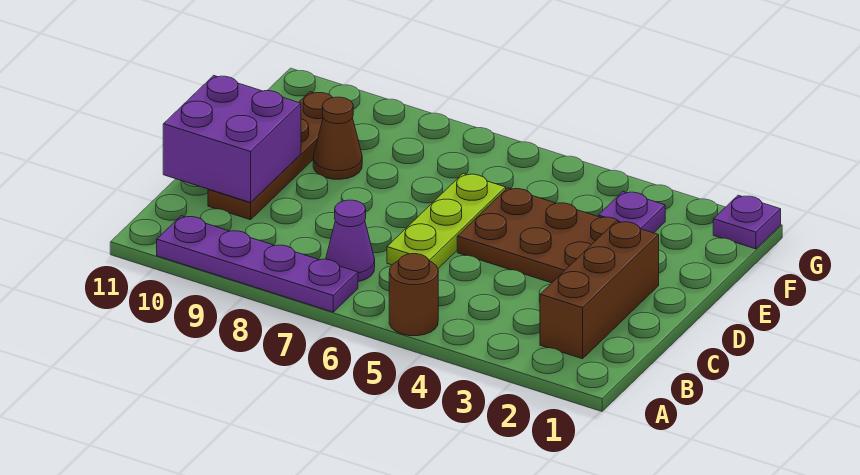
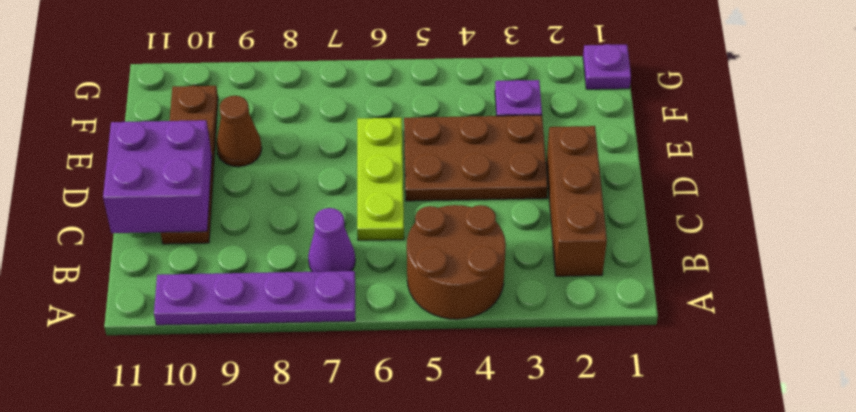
brown round brick A5 level 1 -> brown round brick A4:B5 level 1

